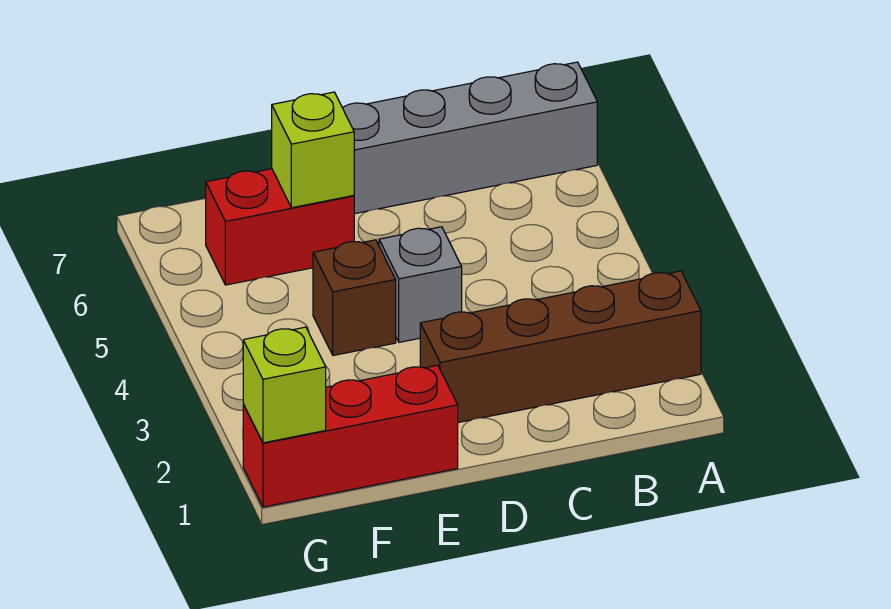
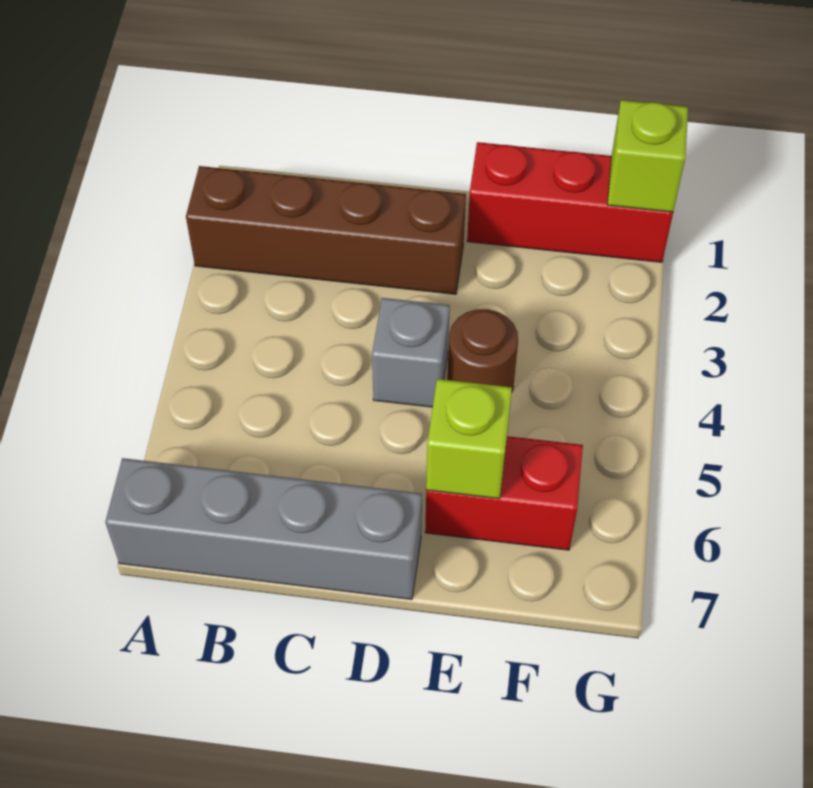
brown brick E4 level 1 -> brown round brick E4 level 1

